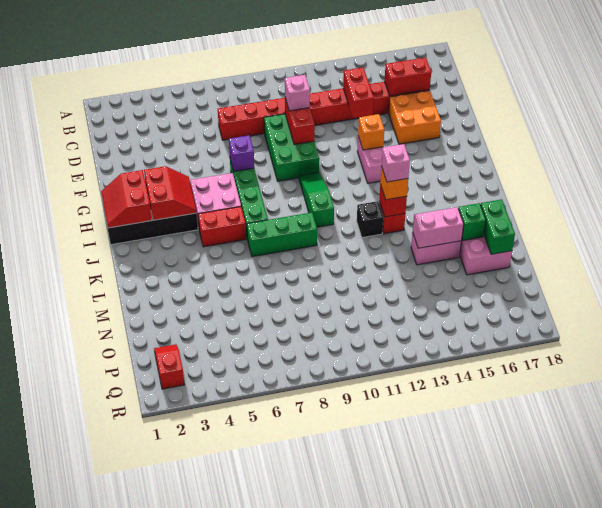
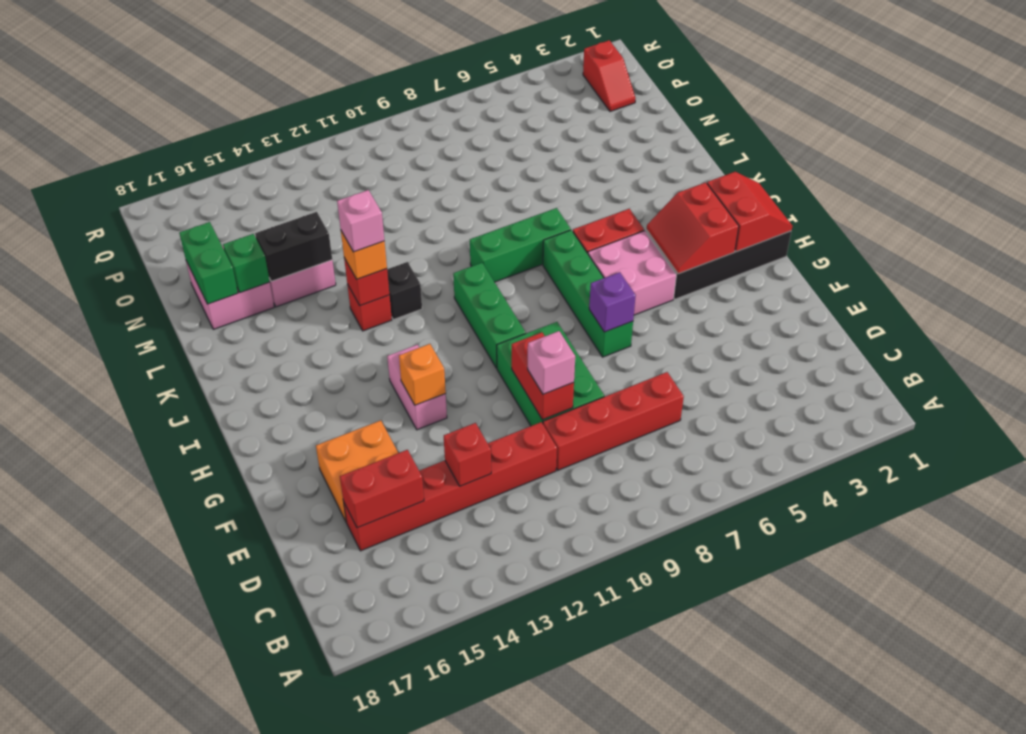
red brick D13:E13 level 2 -> red brick D13 level 2
green slope H10:J10 level 1 top J -> green brick H10:J10 level 1
pink brick M14:M15 level 2 -> black brick M14:M15 level 2

